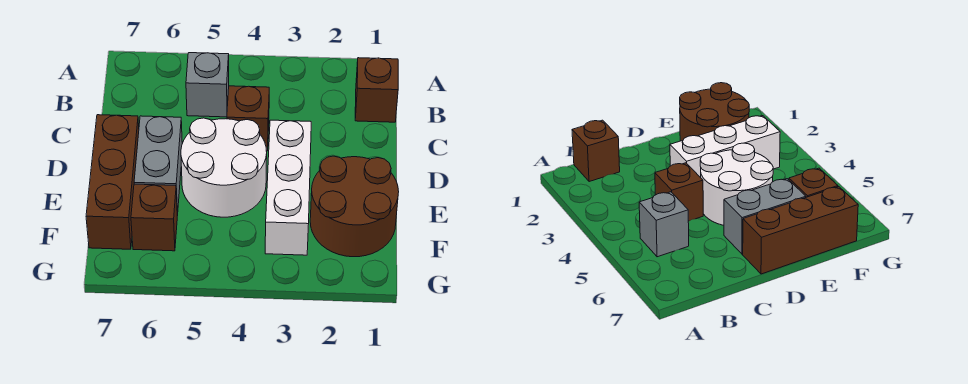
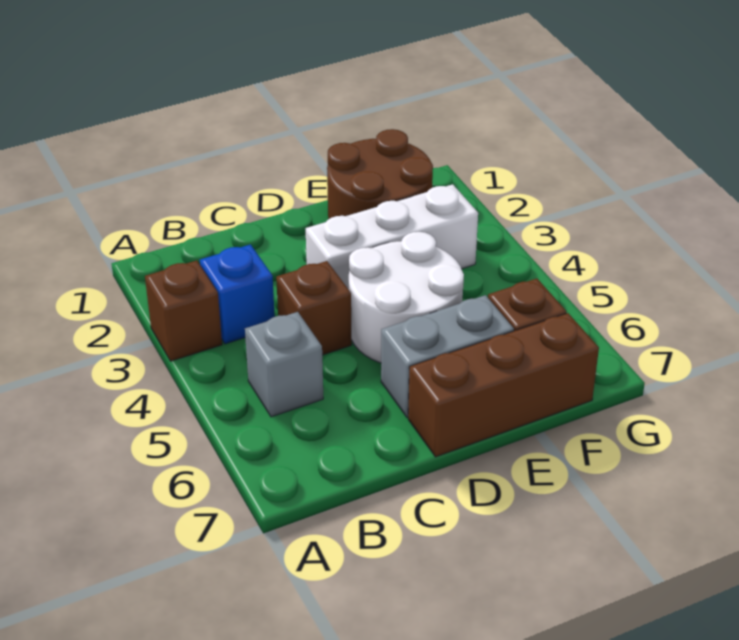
brown brick B1 level 1 -> brown brick A3 level 1
none -> blue brick B3 level 1

